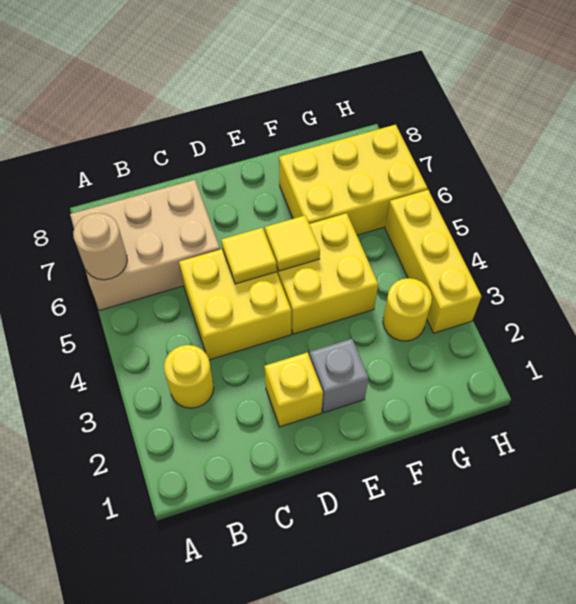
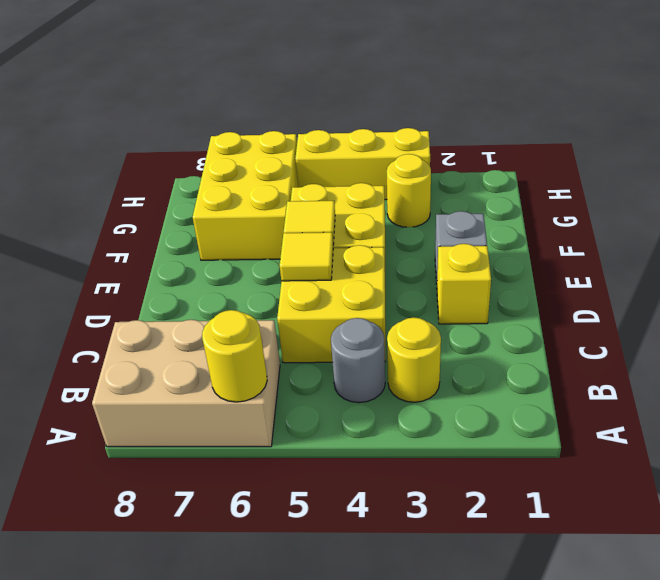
tan brick A6:C7 level 1 -> tan brick A6:B8 level 1
tan round brick A6 level 2 -> yellow round brick A6 level 2
none -> grey round brick B4 level 1

